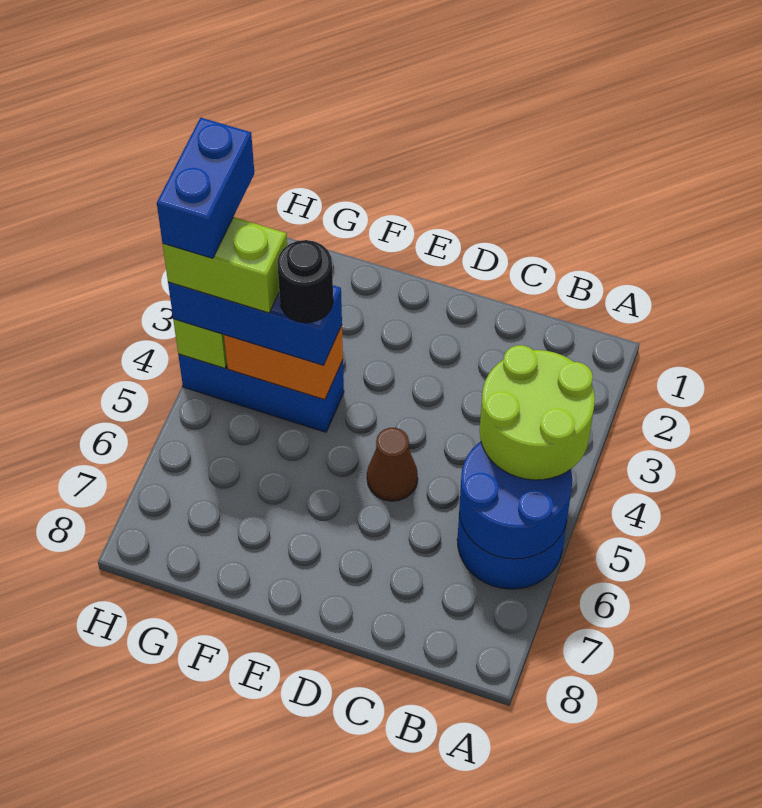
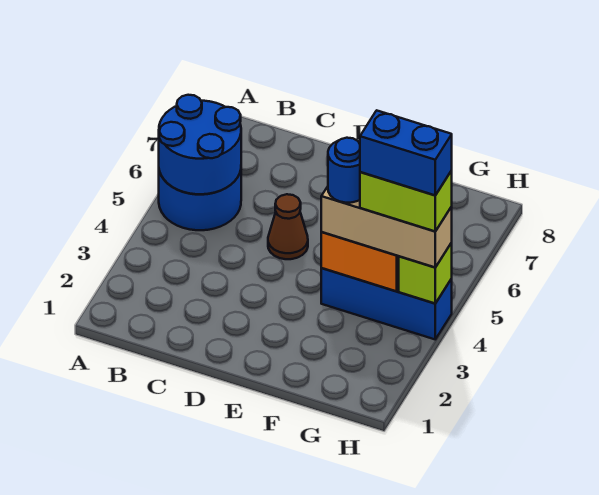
lime round brick A4:B5 level 3 -> none
blue brick F4:H4 level 3 -> tan brick F4:H4 level 3
black round brick F4 level 4 -> blue round brick F4 level 4
blue brick H3:H4 level 5 -> blue brick G4:H4 level 5

